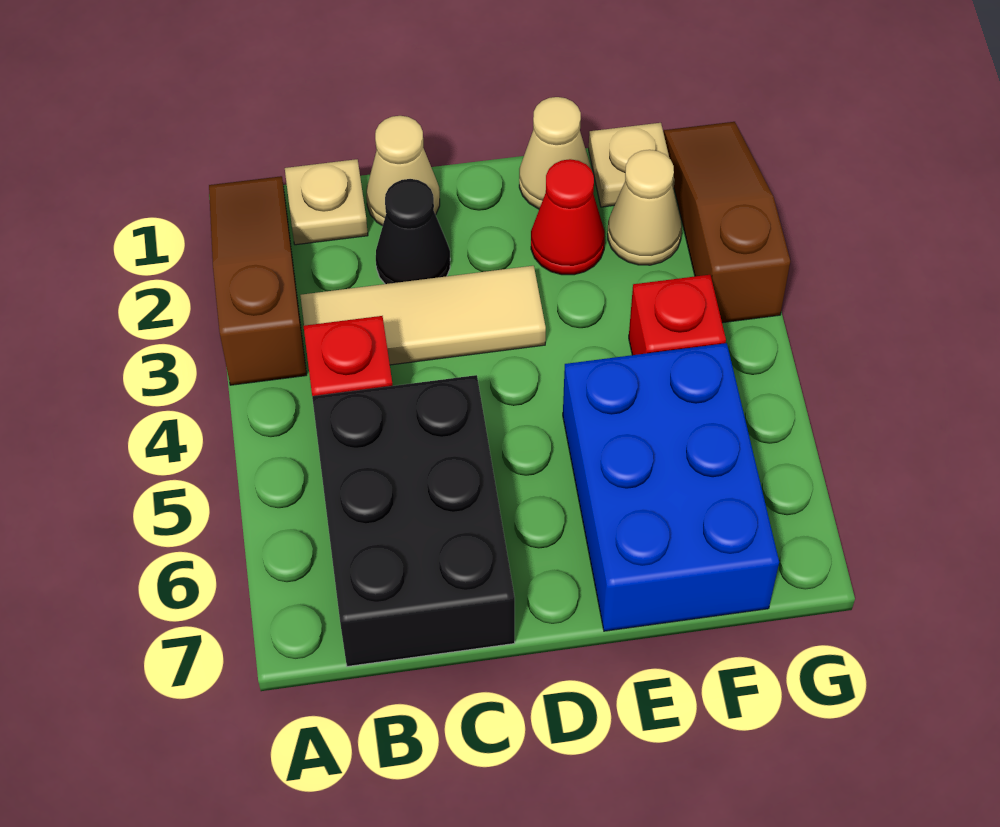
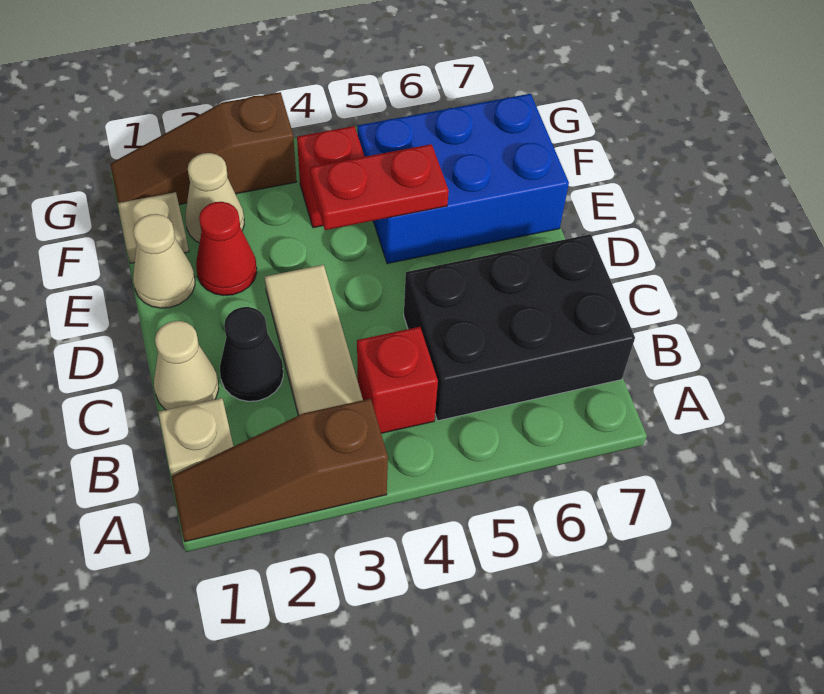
none -> red plate E4:E5 level 2

